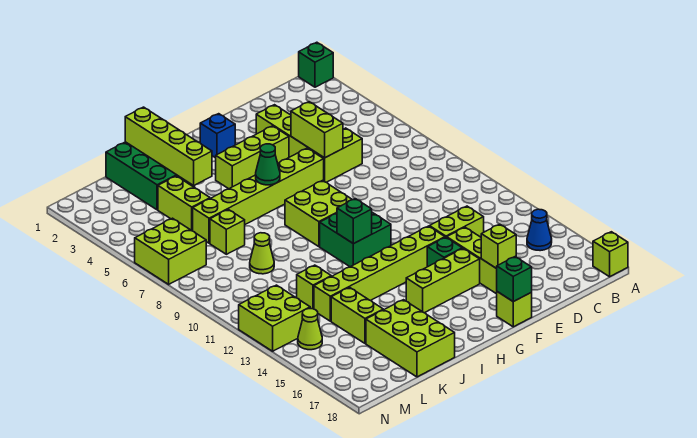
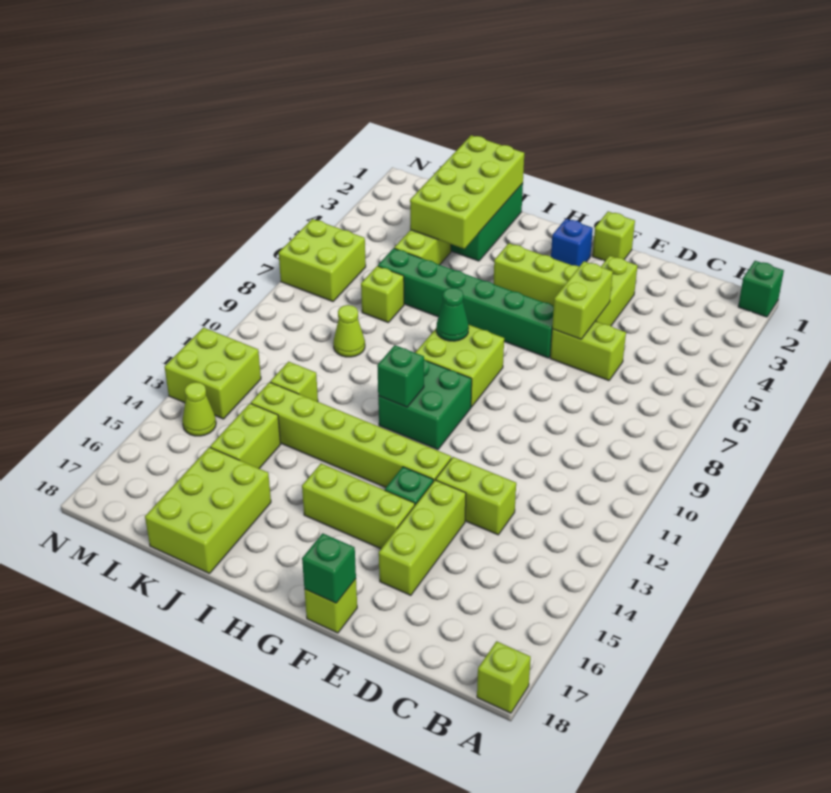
blue cone B15 level 1 -> none
lime brick E16 level 2 -> lime brick F1 level 1
lime brick F6:K6 level 1 -> green brick F6:K6 level 1
green cone H6 level 2 -> green cone H8 level 2
lime brick J1:J4 level 2 -> lime brick J1:K4 level 2

